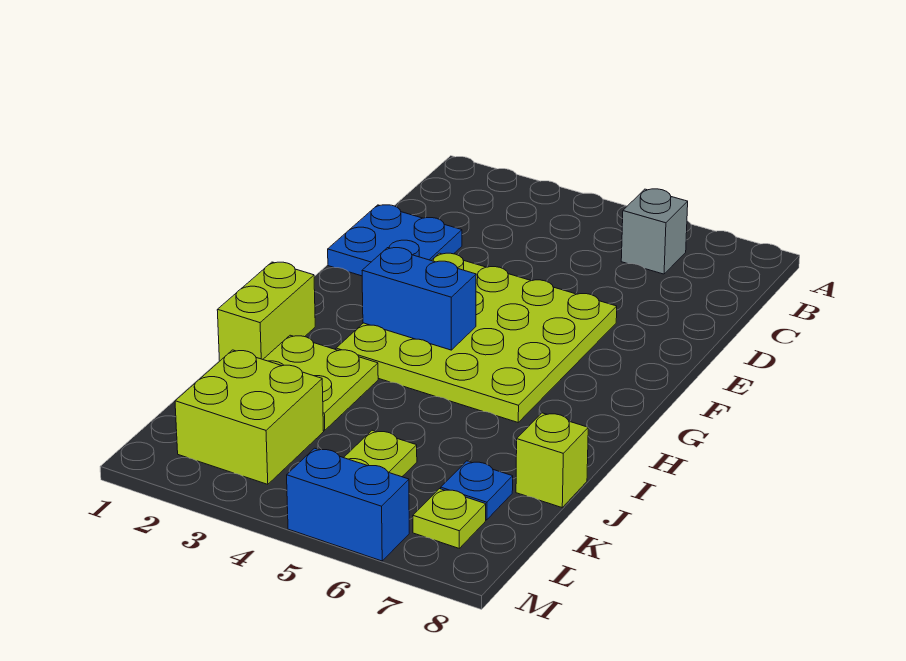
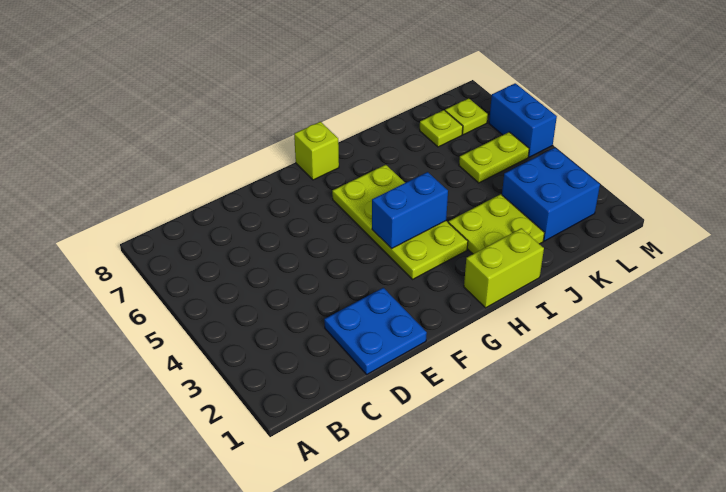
grey brick B6 level 1 -> none
lime plate E3:H6 level 1 -> lime plate G3:H6 level 1
blue brick G3:G4 level 2 -> blue brick G4:H4 level 2
lime brick J8 level 1 -> lime brick G8 level 1
lime brick K2:L3 level 1 -> blue brick K2:L3 level 1
blue plate K7 level 1 -> lime plate K7 level 1

